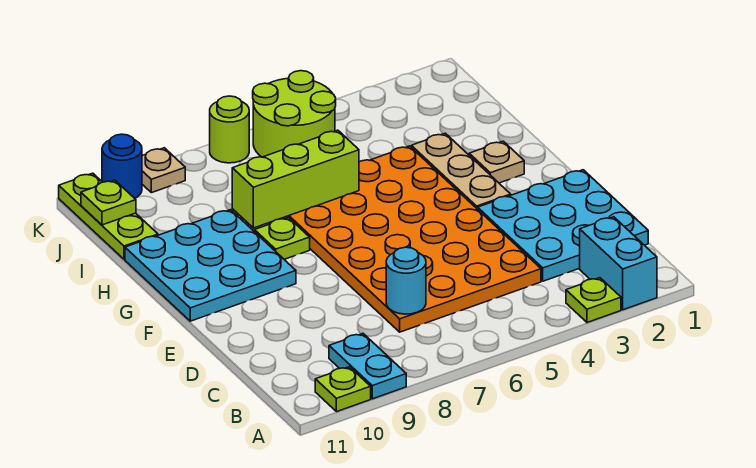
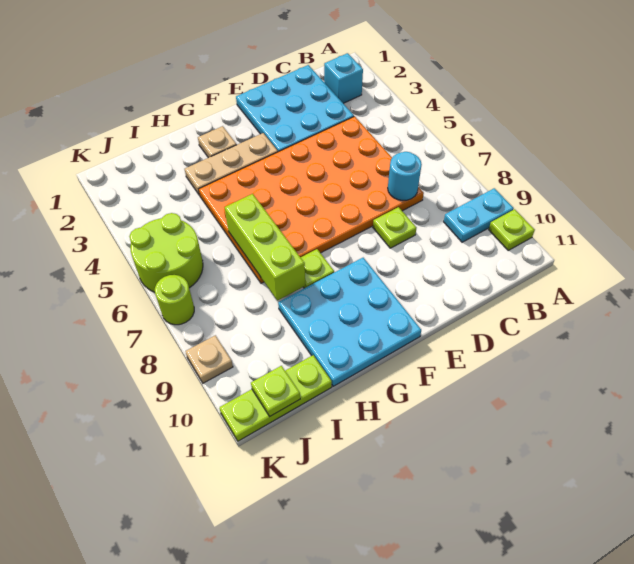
cyan brick A2:B2 level 1 -> cyan brick B2 level 1
lime plate A3 level 1 -> lime plate D8 level 1
blue round brick K10 level 1 -> none

